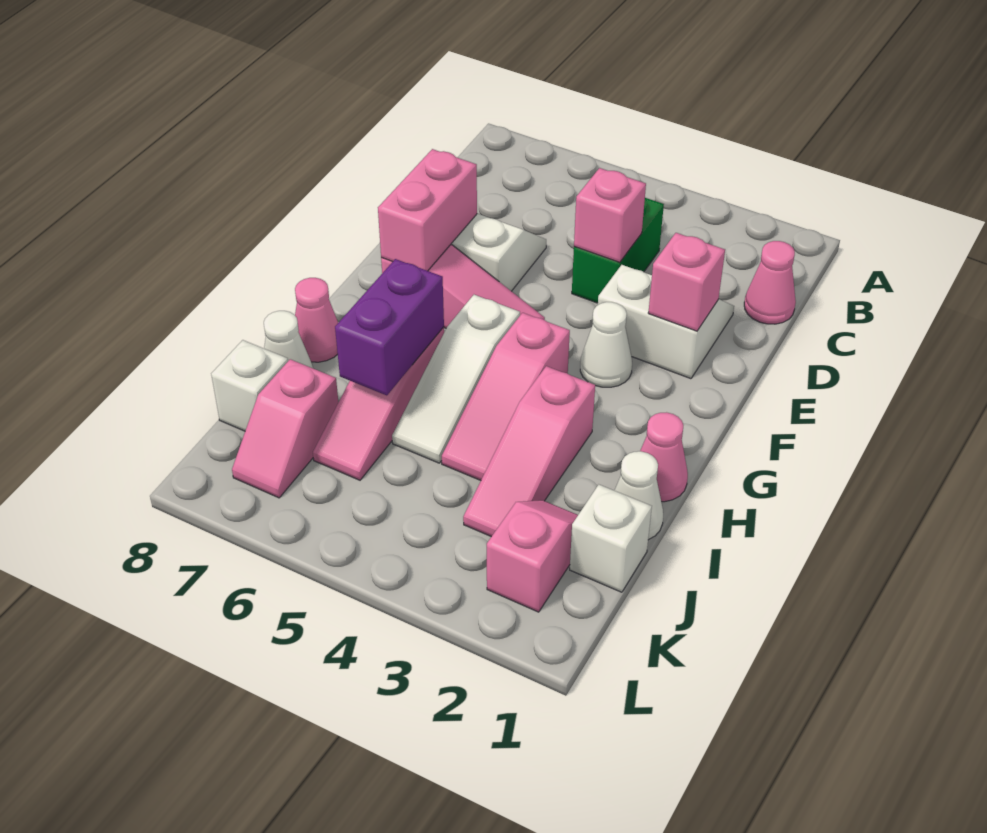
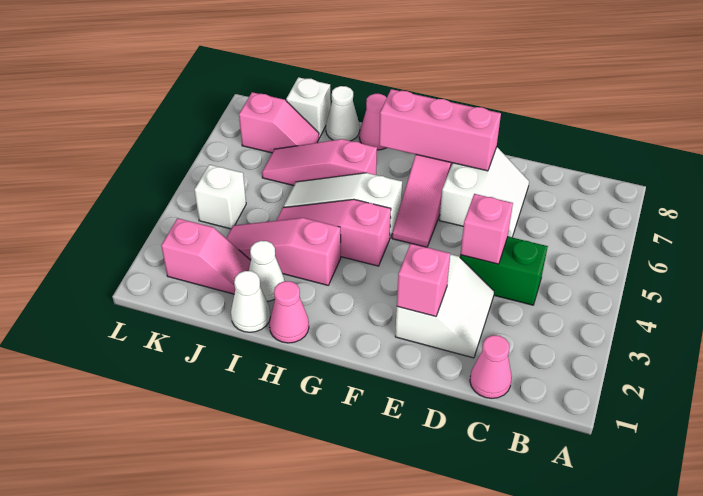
pink brick E7:F7 level 2 -> pink brick E7:G7 level 2
white cone F3 level 1 -> white cone I2 level 1
purple brick H6:I6 level 2 -> none
white brick J1 level 1 -> white brick K4 level 1
pink slope J7:K7 level 1 top J -> pink slope J7:K7 level 1 top K

